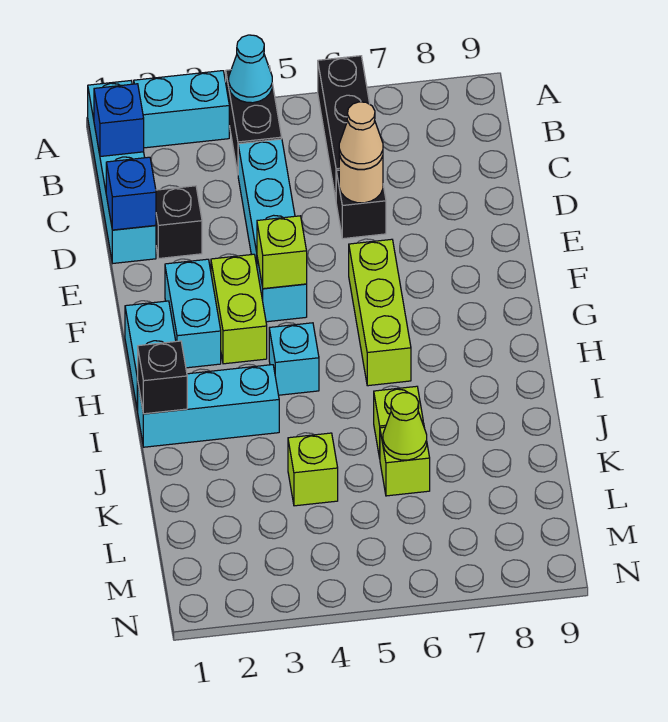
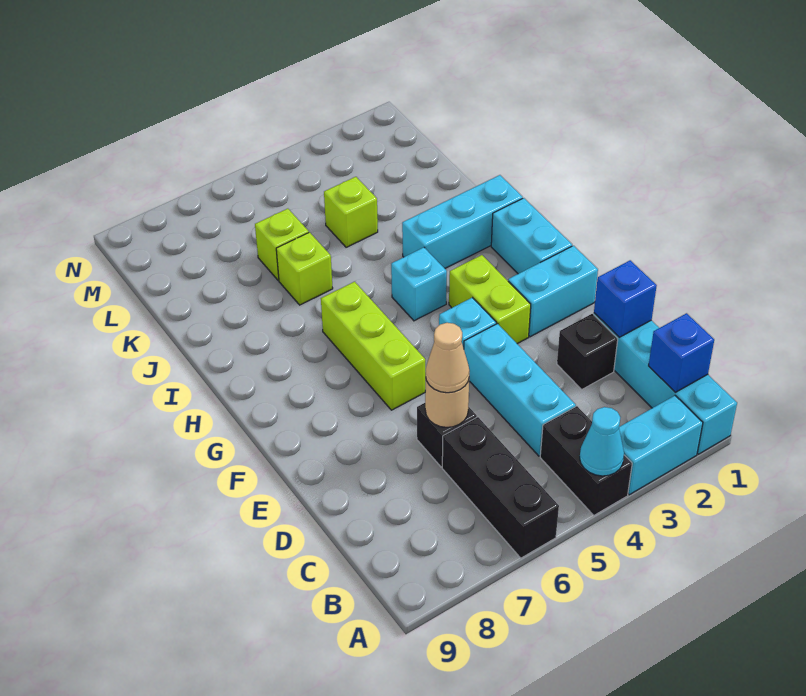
cyan brick F2:G2 level 1 -> cyan brick F1:F2 level 1
lime brick F4 level 2 -> none
black brick I1 level 2 -> none
lime cone K6 level 2 -> none

